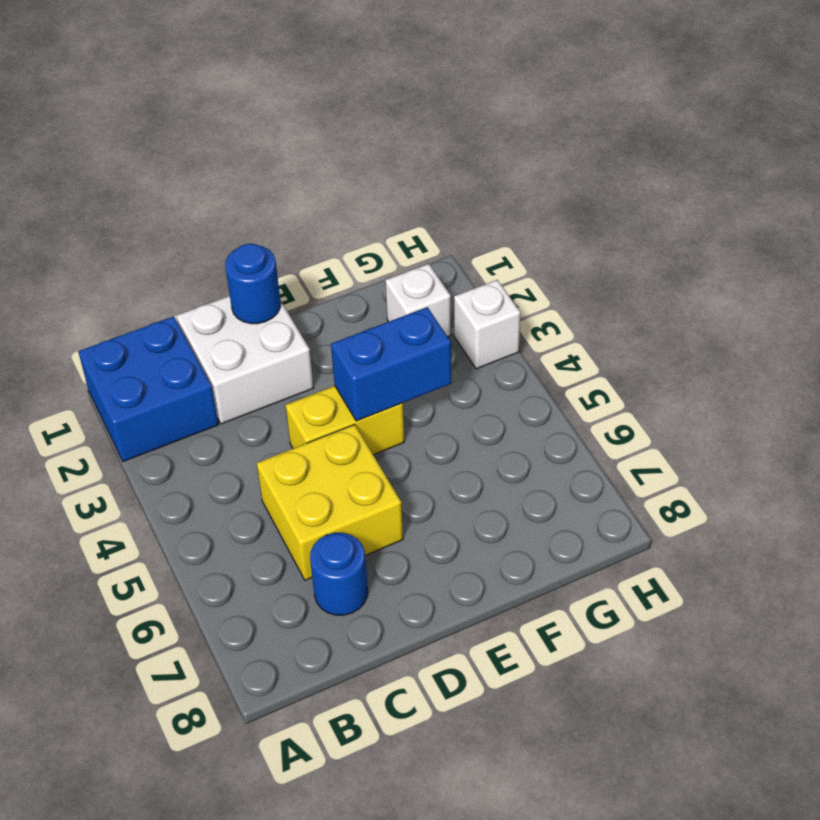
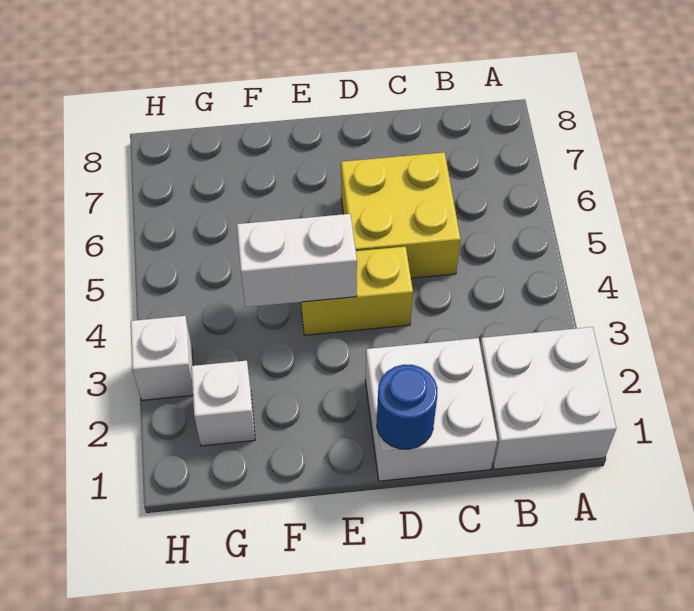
blue brick A1:B2 level 1 -> white brick A1:B2 level 1
blue round brick C7 level 1 -> none
blue brick E4:F4 level 2 -> white brick E4:F4 level 2

